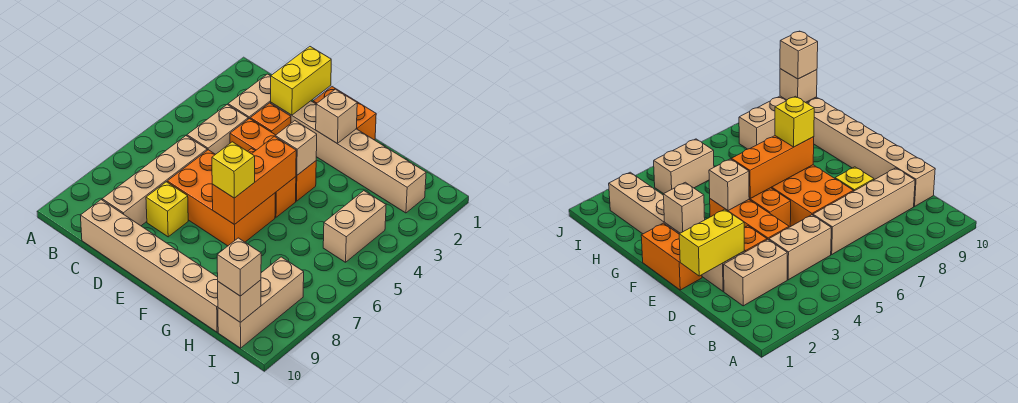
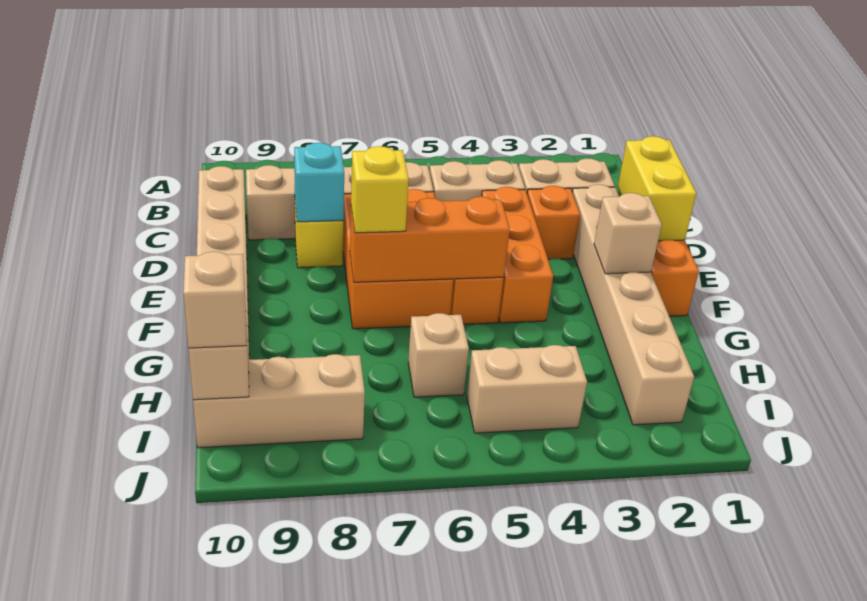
yellow brick D1:D2 level 2 -> yellow brick D1:E1 level 2
none -> cyan brick D8 level 2
tan brick F4 level 2 -> tan brick H6 level 1

